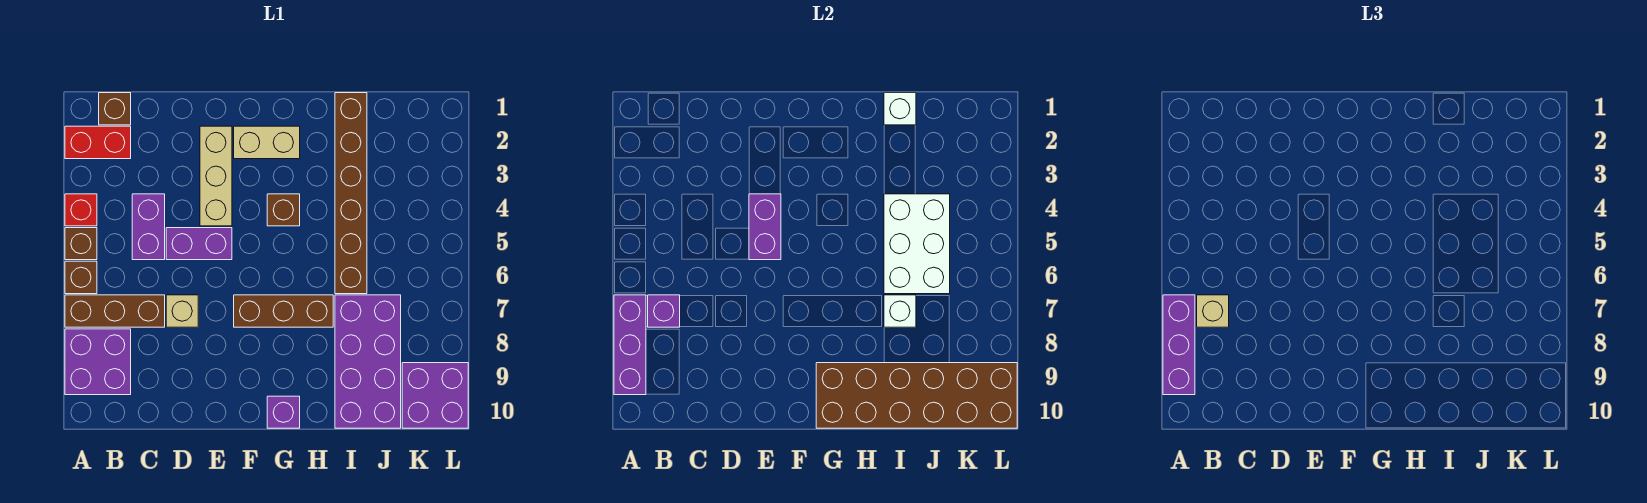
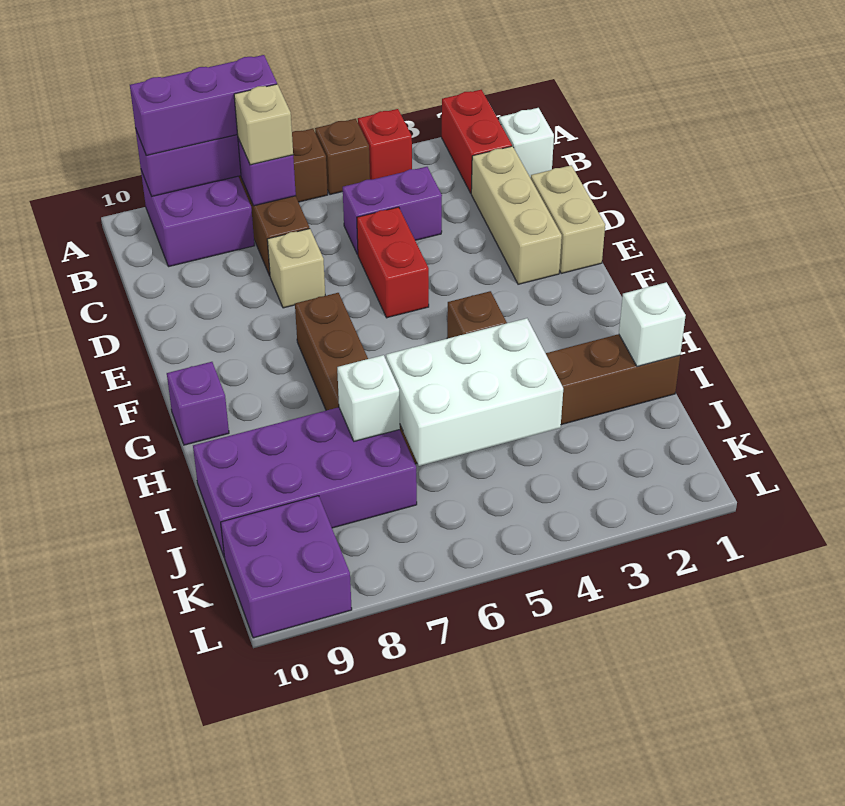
brown brick B1 level 1 -> white brick B1 level 1
purple brick D5:E5 level 1 -> red brick D5:E5 level 1
tan brick E2:E4 level 1 -> tan brick C2:E2 level 1
purple brick E4:E5 level 2 -> none
tan brick F2:G2 level 1 -> tan brick D1:E1 level 1
brown brick G9:L10 level 2 -> none

